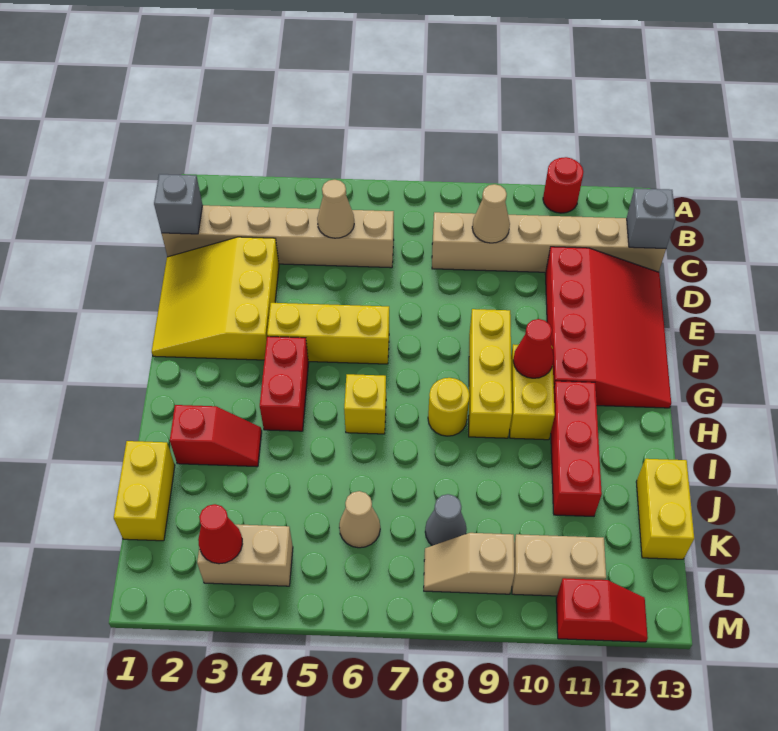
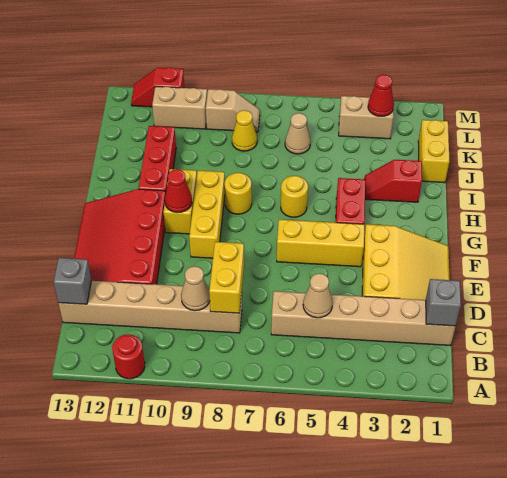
yellow brick H6 level 1 -> yellow round brick H6 level 1
yellow brick J13:K13 level 1 -> yellow brick C8:D8 level 2
grey cone K8 level 1 -> yellow cone K8 level 1

